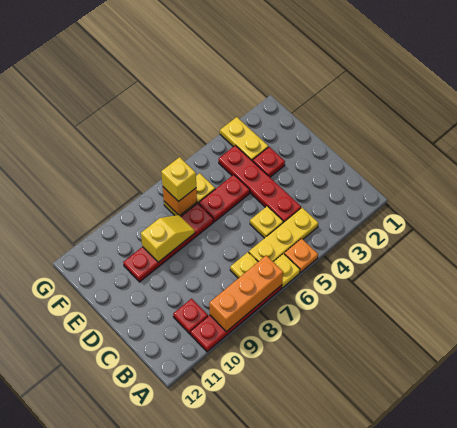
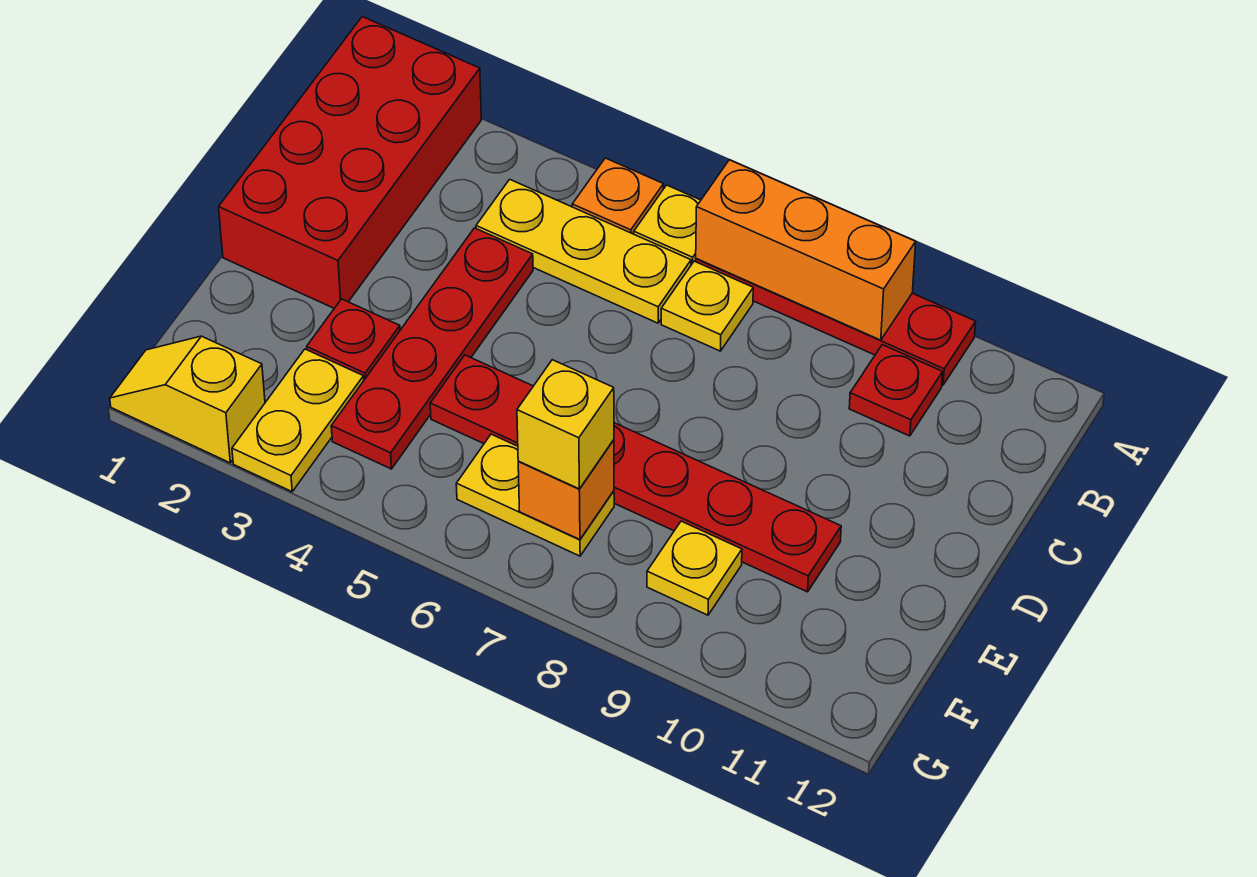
none -> red brick A1:D2 level 1
yellow plate C5 level 1 -> yellow plate F9 level 1
yellow slope E8:E9 level 2 top 9 -> yellow slope G1:G2 level 1 top 2

